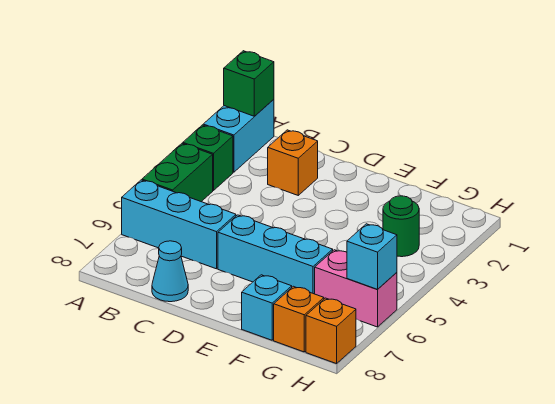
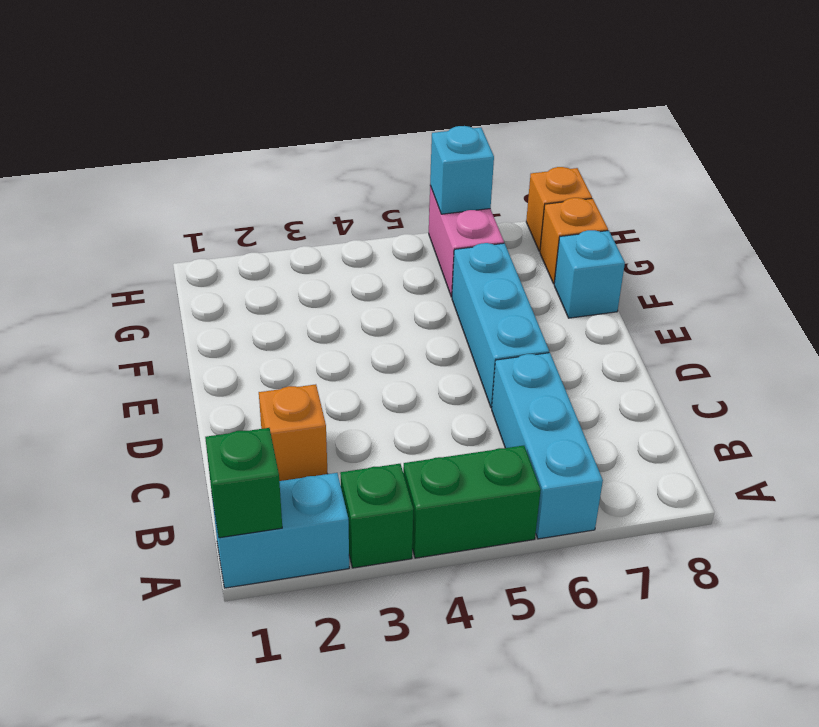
cyan cone C8 level 1 -> none
green round brick G3 level 1 -> none

